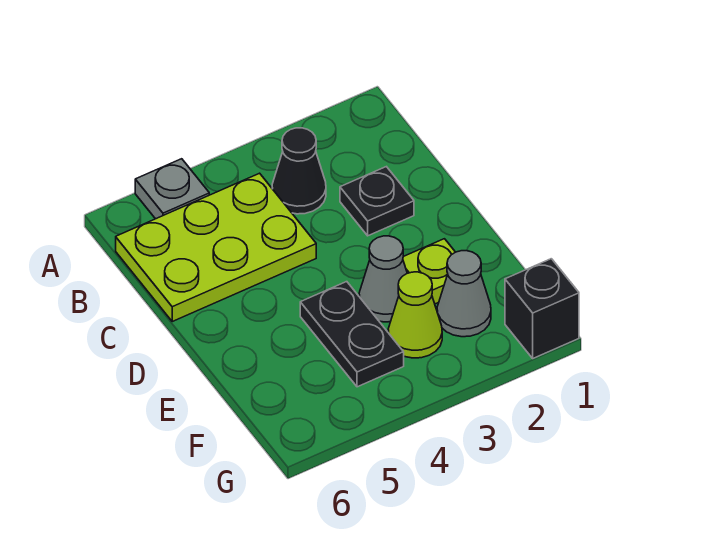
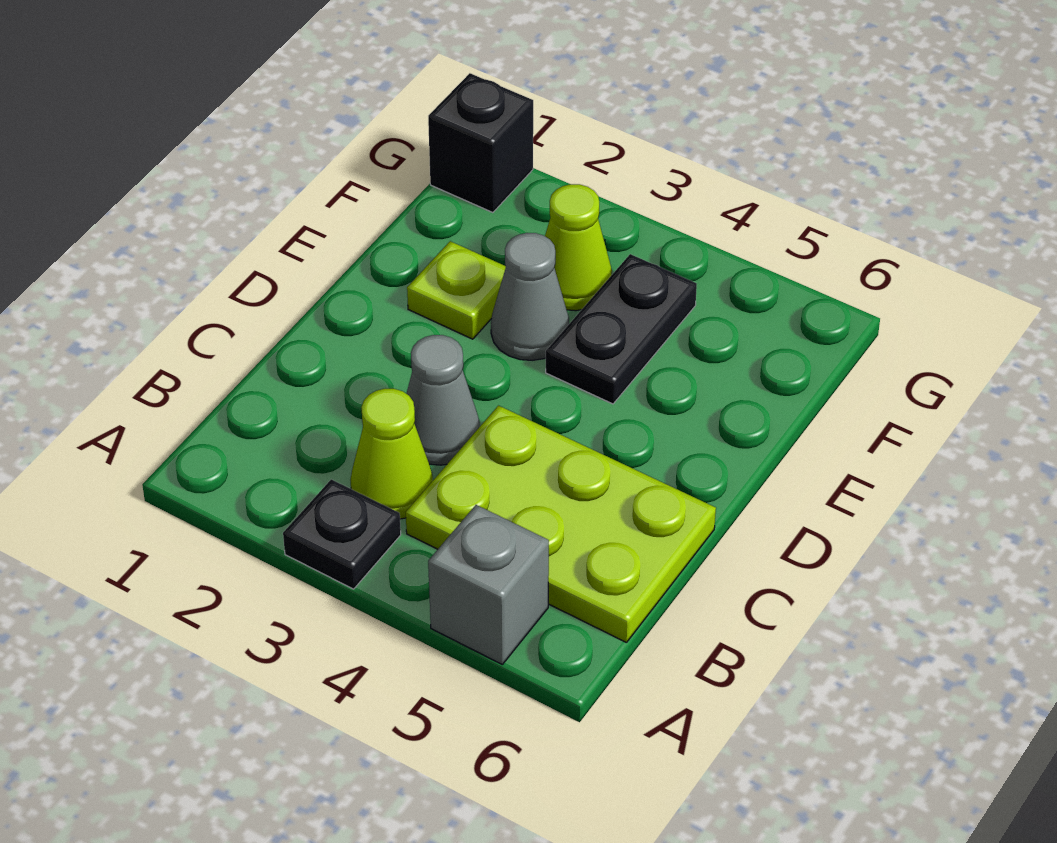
grey plate A5 level 1 -> grey brick A5 level 1
black cone B3 level 1 -> lime cone B3 level 1
black plate C2 level 1 -> black plate A3 level 1
grey cone F2 level 1 -> grey cone C3 level 1

